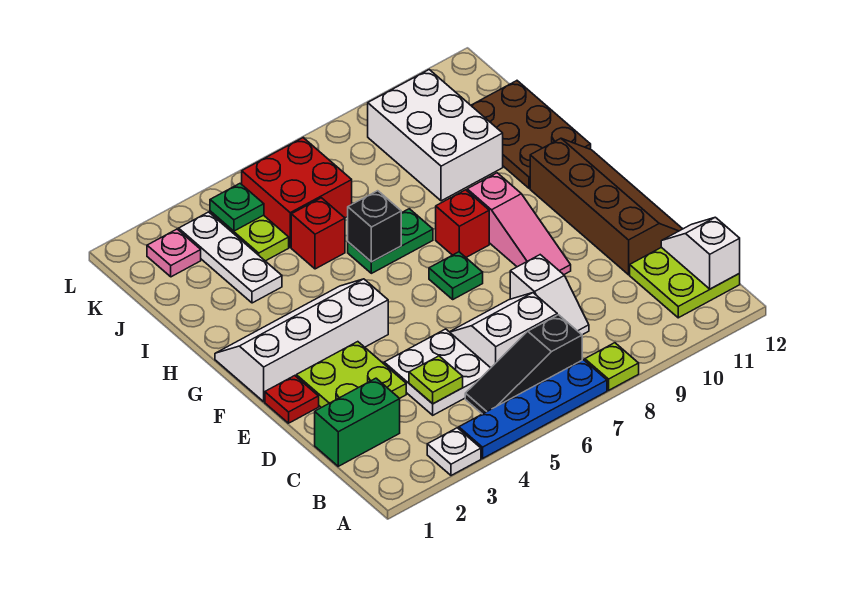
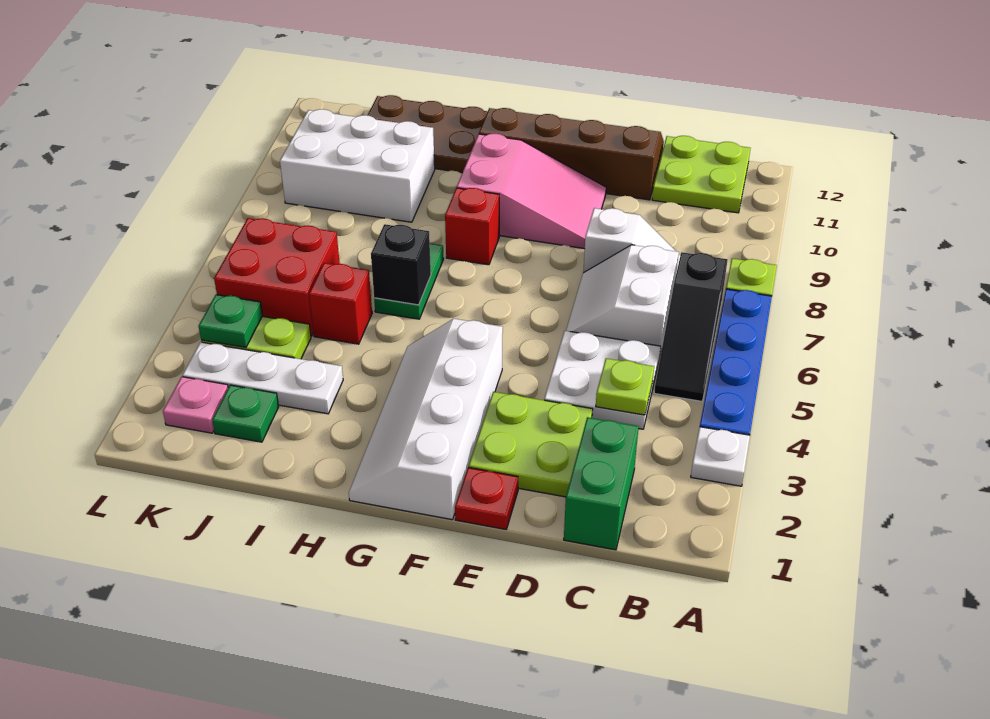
white slope B12:C12 level 2 top B -> none
pink slope E9:G9 level 1 top G -> pink slope E9:G10 level 1 top G
green plate F7 level 1 -> green plate J2 level 1

